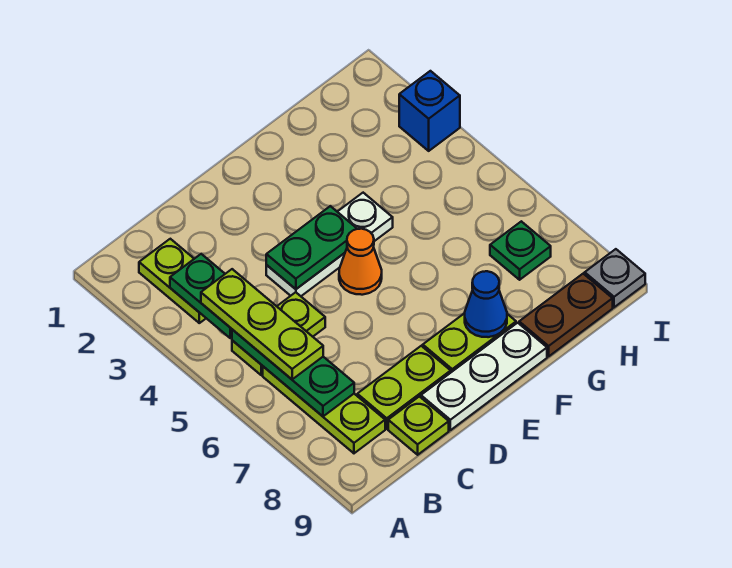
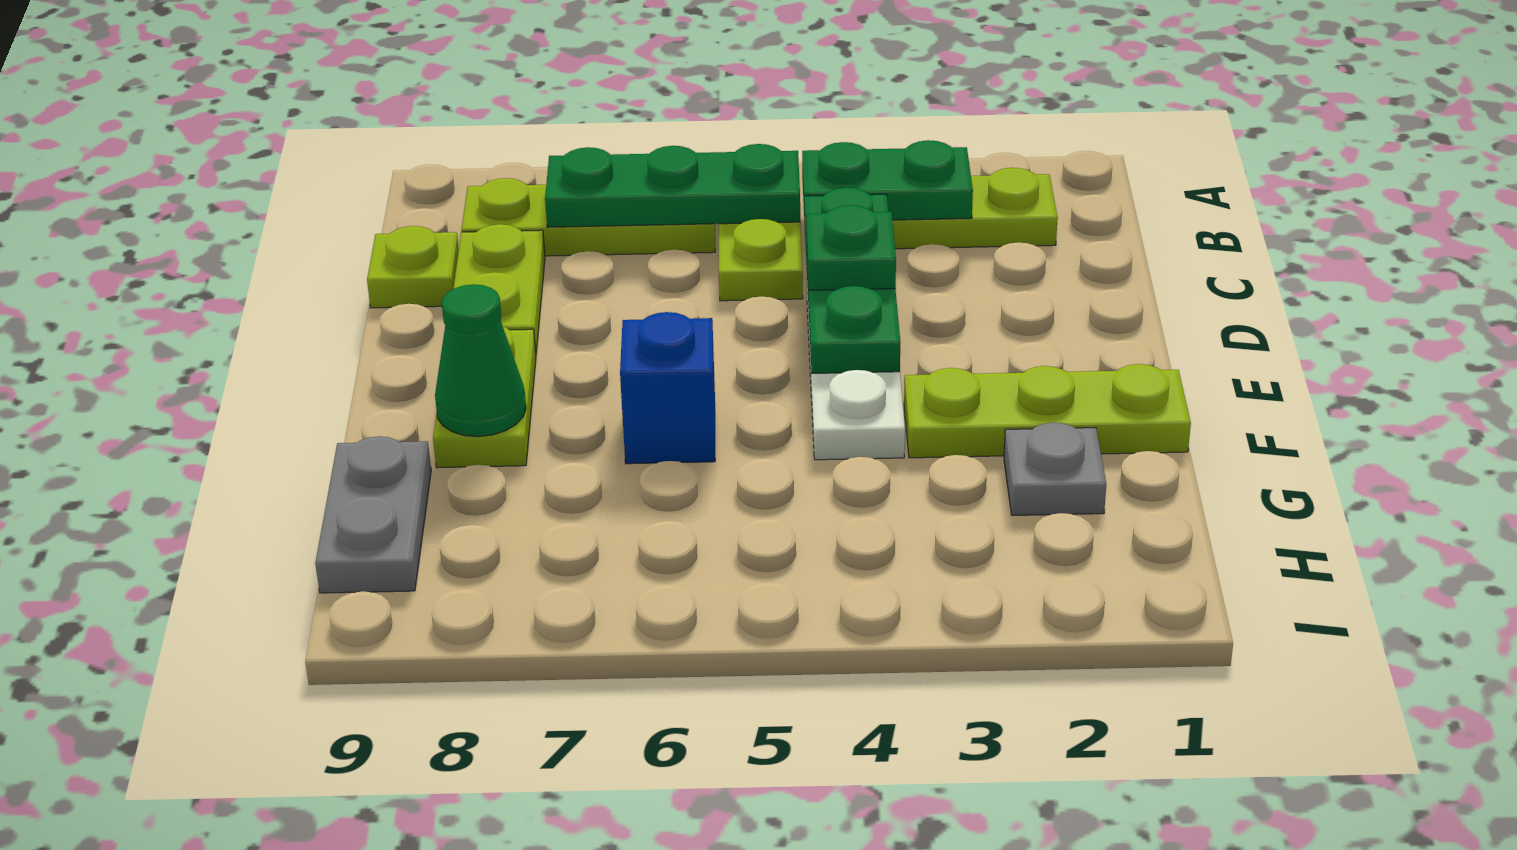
lime plate B4:B6 level 3 -> lime plate F1:F3 level 1
green plate D4:E4 level 2 -> green plate C4:E4 level 2
white plate D9:F9 level 1 -> none
orange cone E5 level 1 -> none
blue cone F8 level 2 -> green cone F8 level 2
brown plate G9:H9 level 1 -> grey plate G9:H9 level 1
green plate H7 level 1 -> green plate D4 level 3
blue brick I3 level 1 -> blue brick F6 level 1
grey plate I9 level 1 -> grey plate G2 level 1

